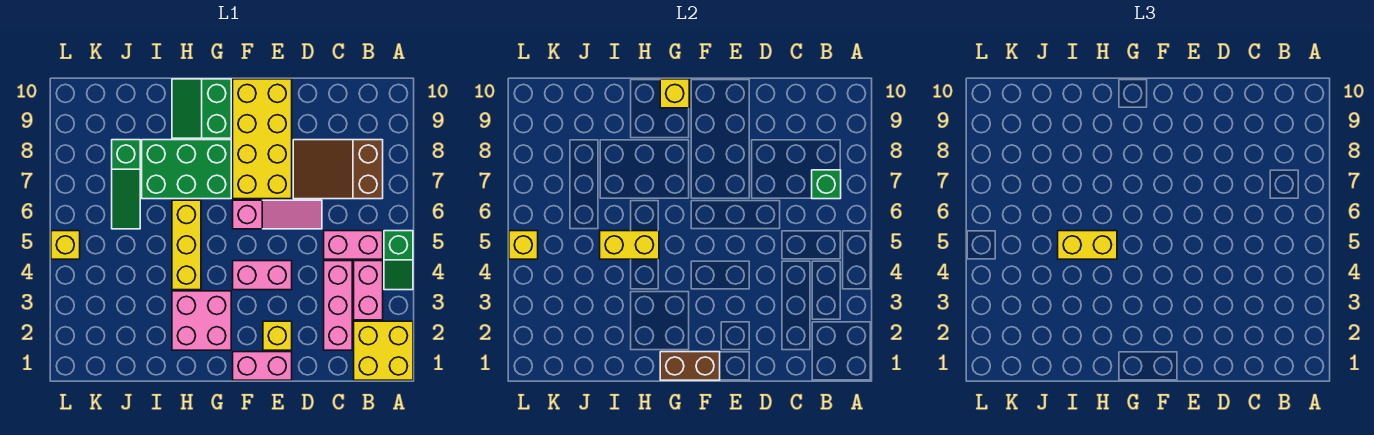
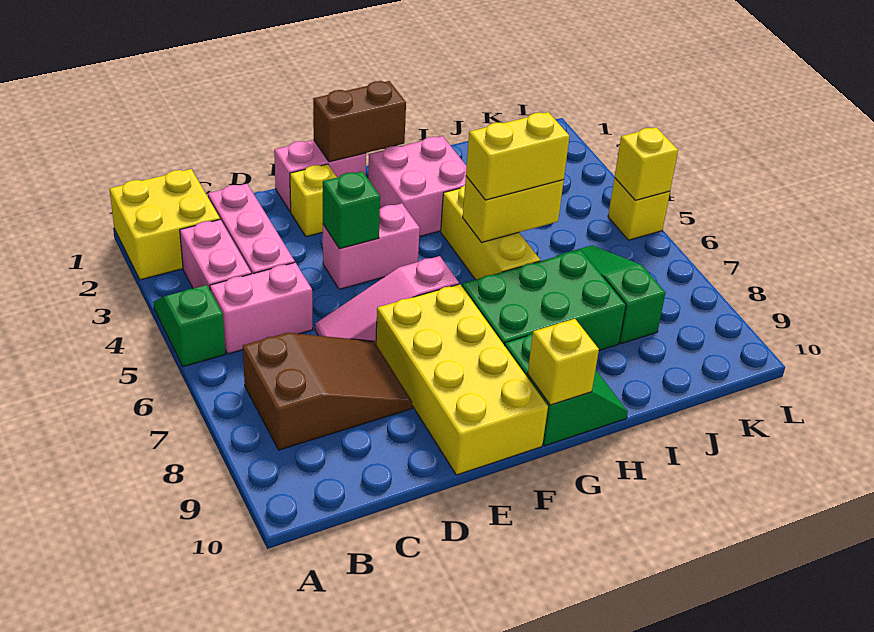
green brick B7 level 2 -> green brick E4 level 2

